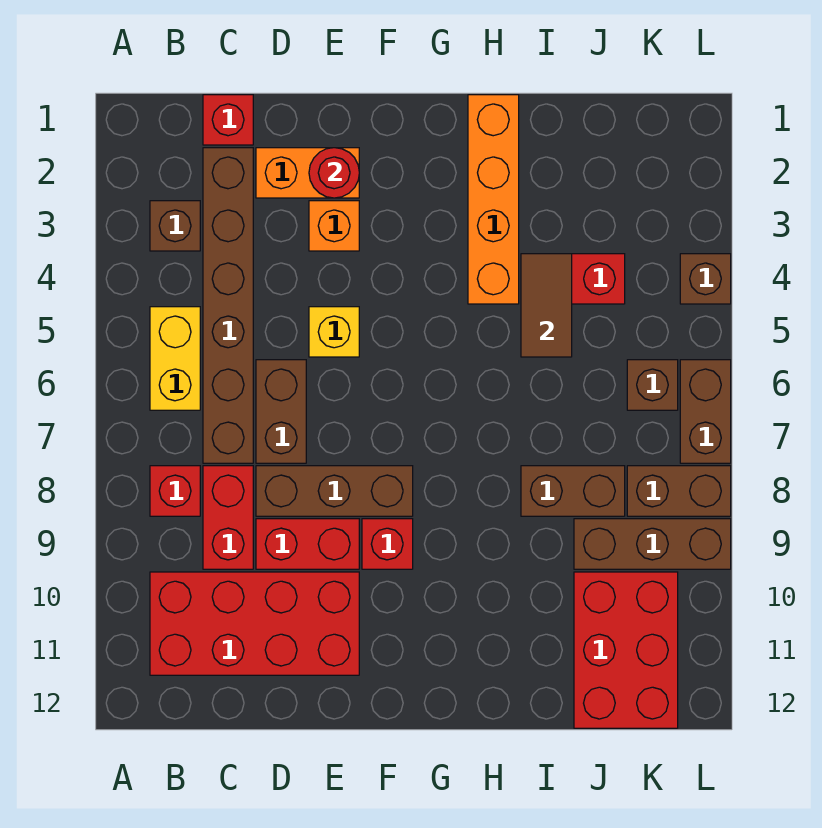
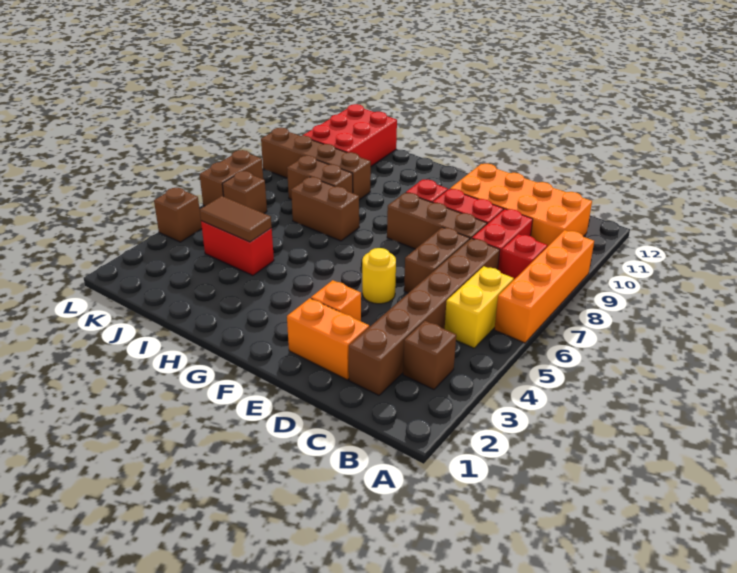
red brick B10:E11 level 1 -> orange brick B10:E11 level 1
red brick C1 level 1 -> none
red round brick E2 level 2 -> none
yellow brick E5 level 1 -> yellow round brick E5 level 1
orange brick H1:H4 level 1 -> orange brick A6:A9 level 1
brown tile I4:I5 level 2 -> brown tile I4:J4 level 2
brown brick J9:L9 level 1 -> brown brick I9:L9 level 1
brown brick K8:L8 level 1 -> brown brick H7:I7 level 1

